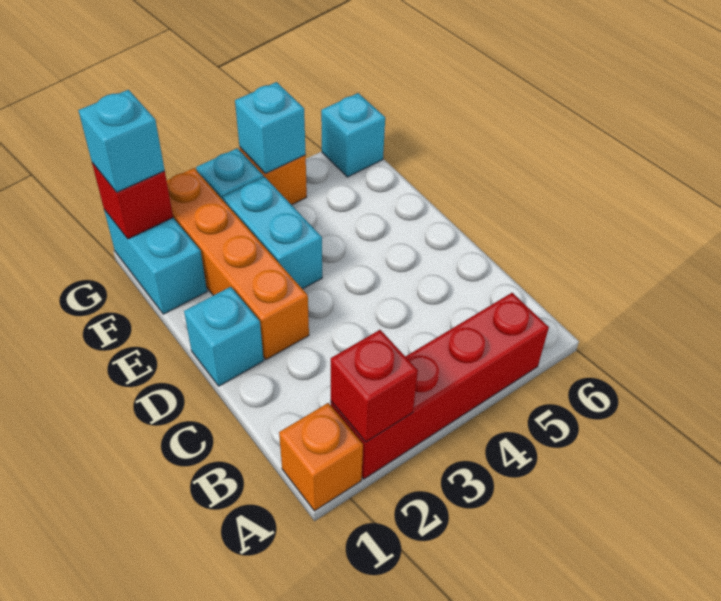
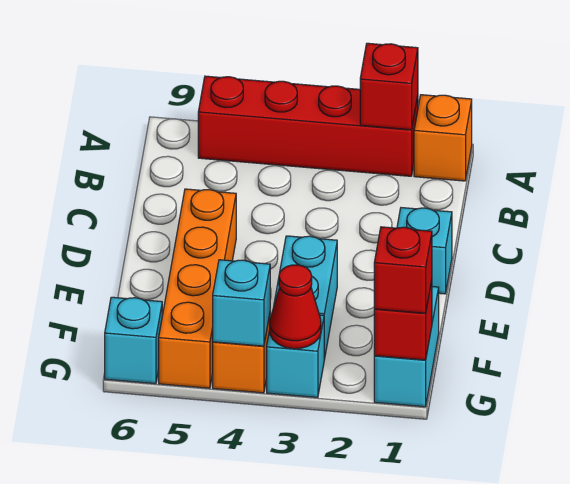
orange brick D2:G2 level 1 -> orange brick D5:G5 level 1
cyan brick G1 level 3 -> red brick G1 level 3
none -> red cone G3 level 2

